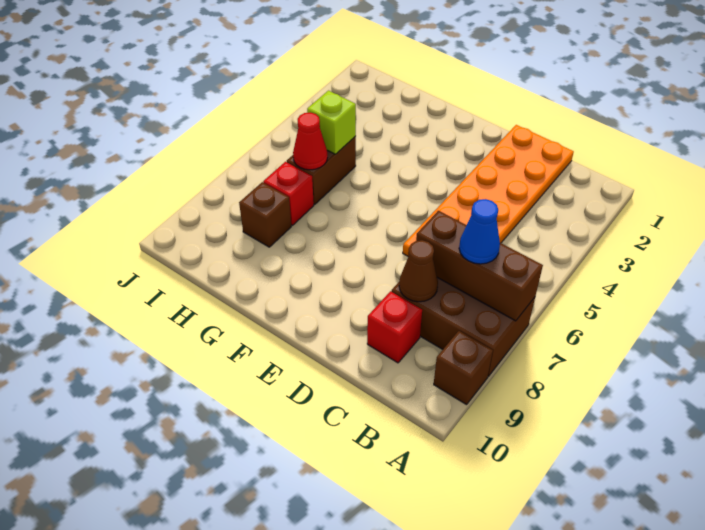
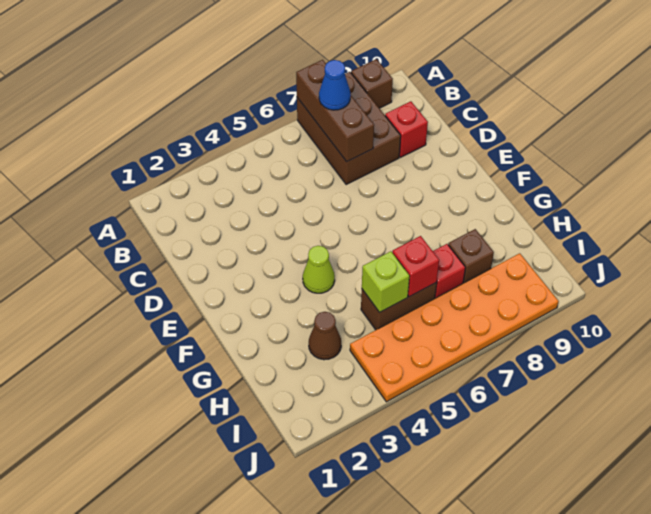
orange plate C1:D6 level 1 -> orange plate I4:J9 level 1
brown cone C8 level 2 -> brown cone H3 level 1
none -> lime cone F4 level 1
red cone H6 level 2 -> red brick H6 level 2

